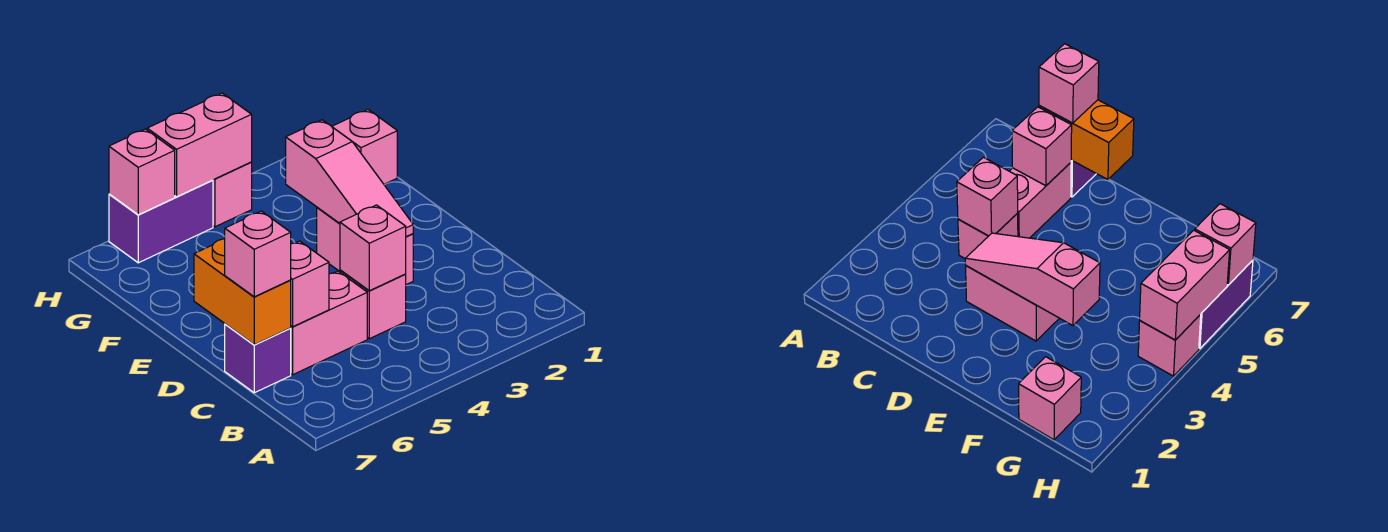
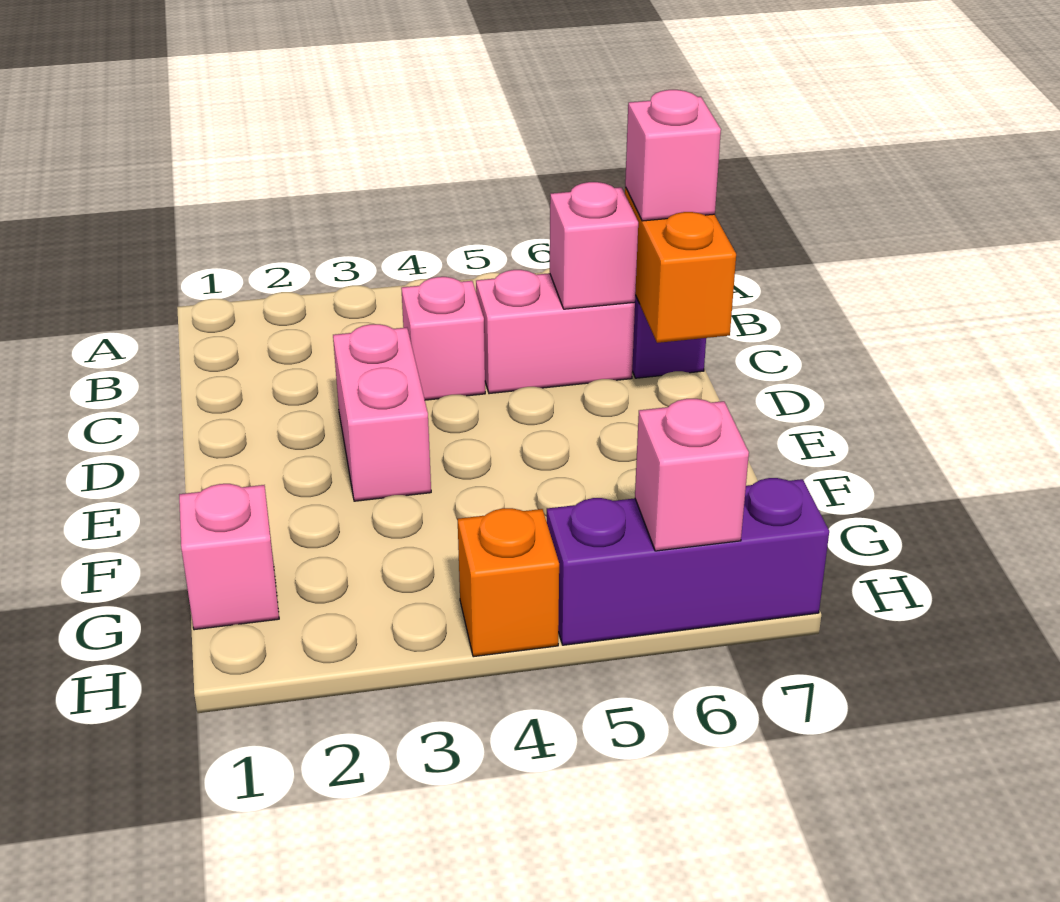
pink brick C4 level 2 -> none
pink slope D3:F3 level 2 top F -> none
pink brick H4 level 1 -> orange brick H4 level 1
pink brick H4:H5 level 2 -> none
purple brick H5:H6 level 1 -> purple brick H5:H7 level 1

